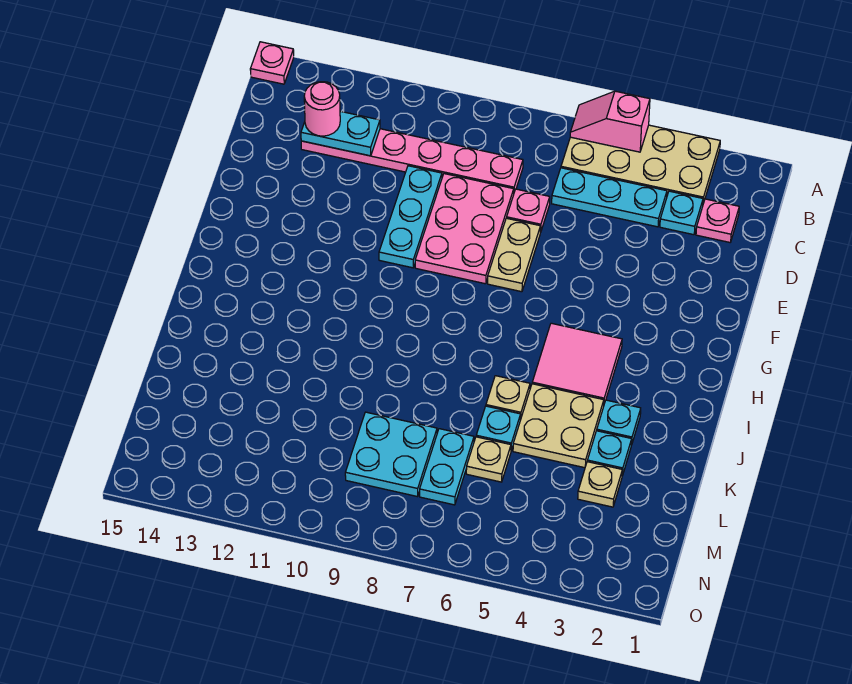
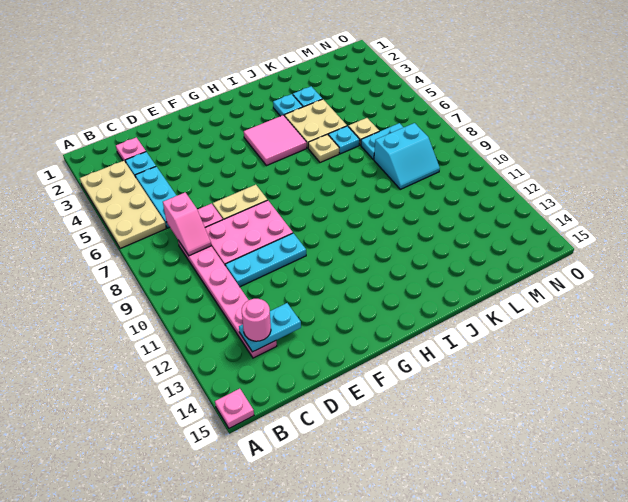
pink slope A5:A6 level 2 top 5 -> pink slope C7:C8 level 2 top 7
cyan plate C12:C13 level 2 -> cyan plate C13:D13 level 2
tan plate L3 level 1 -> none
cyan plate L8:M9 level 1 -> cyan slope L8:M9 level 1 top 8

